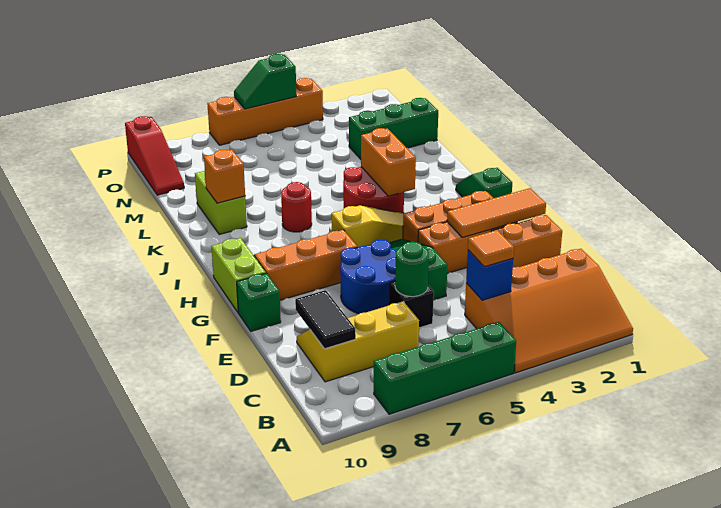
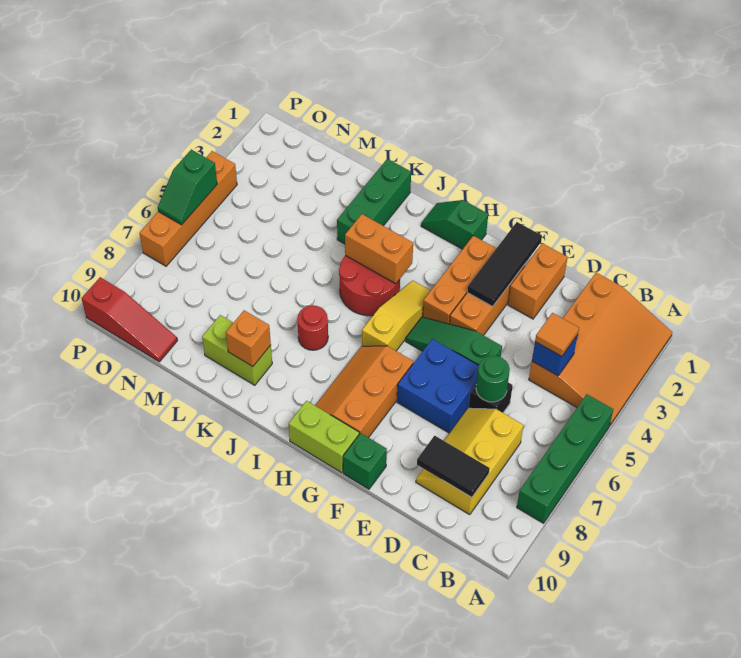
blue round brick E6:F7 level 1 -> blue brick E6:F7 level 1
orange tile F1:F3 level 2 -> black tile F1:F3 level 2
green brick M1:M3 level 1 -> green brick K1:K3 level 1

